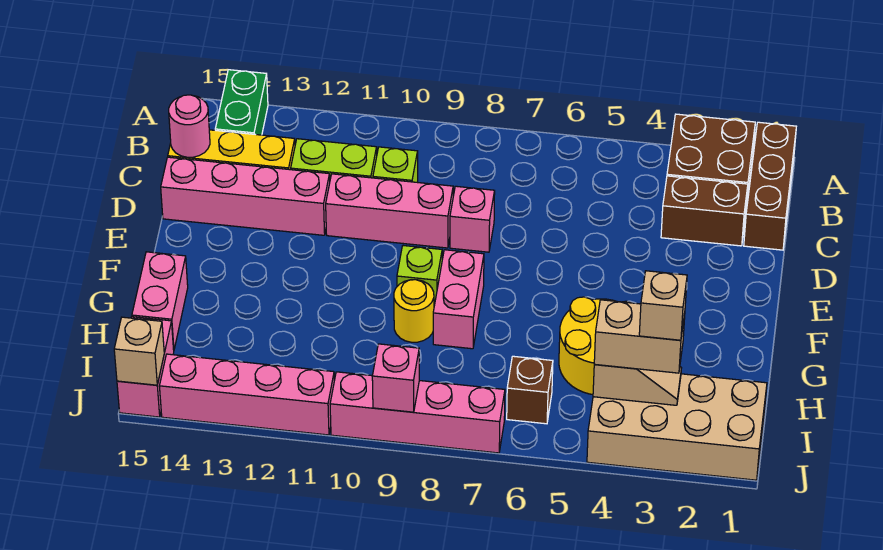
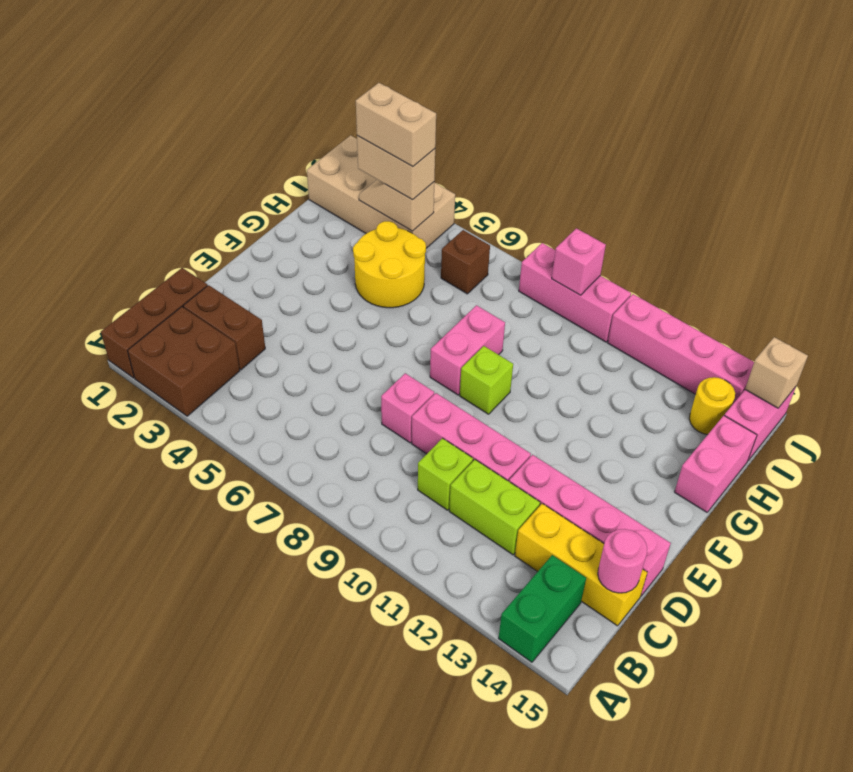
yellow round brick G9 level 1 -> yellow round brick I14 level 1
tan brick I3 level 4 -> tan brick I3:I4 level 4
pink brick J7:J10 level 1 -> pink brick J8:J10 level 1

